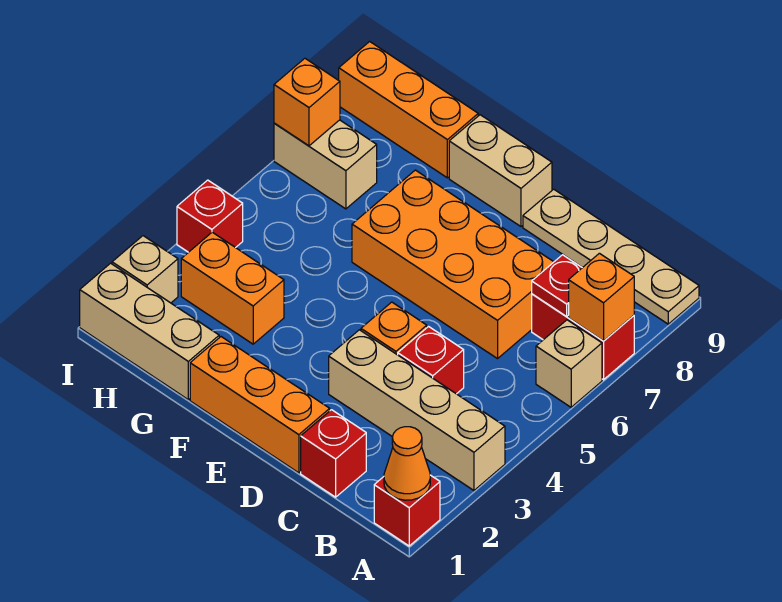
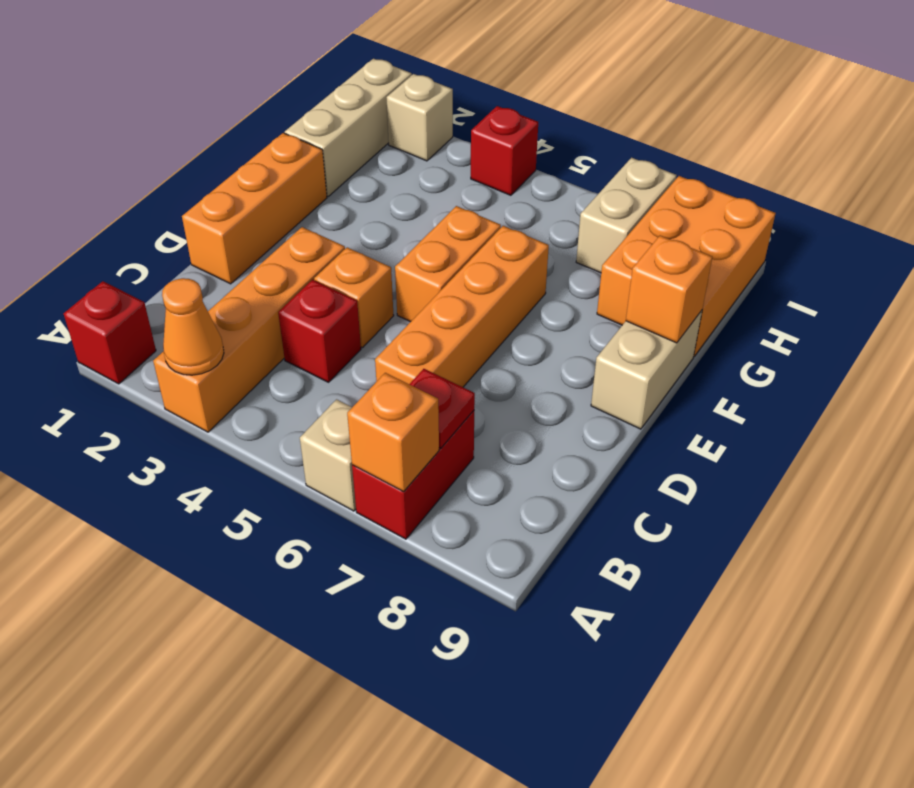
orange cone A1 level 2 -> orange cone A3 level 2
tan brick A3:D3 level 1 -> orange brick A3:D3 level 1
tan plate A9:D9 level 1 -> none
red brick C1 level 1 -> none
orange brick C6:F7 level 1 -> orange brick C6:F6 level 1
orange brick G3:H3 level 1 -> orange brick E5:F5 level 1
orange brick G9:I9 level 1 -> orange brick G8:I9 level 1
orange brick I7 level 2 -> orange brick F9 level 2

